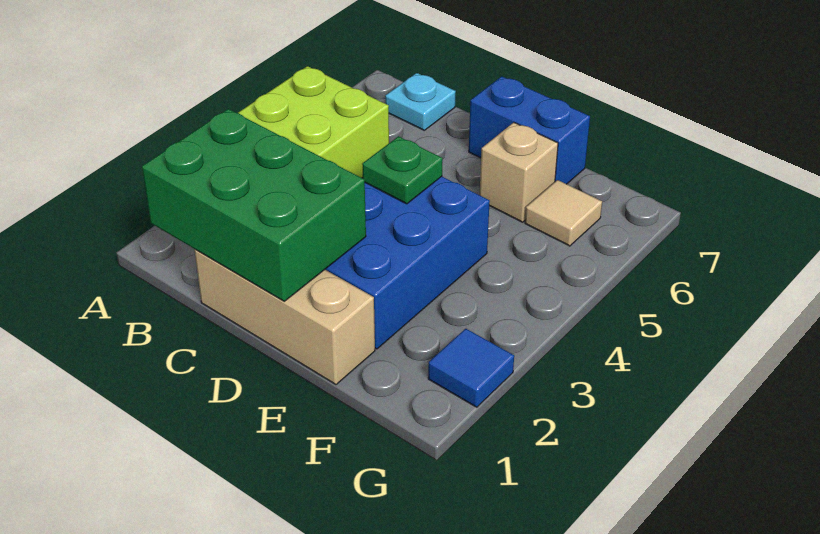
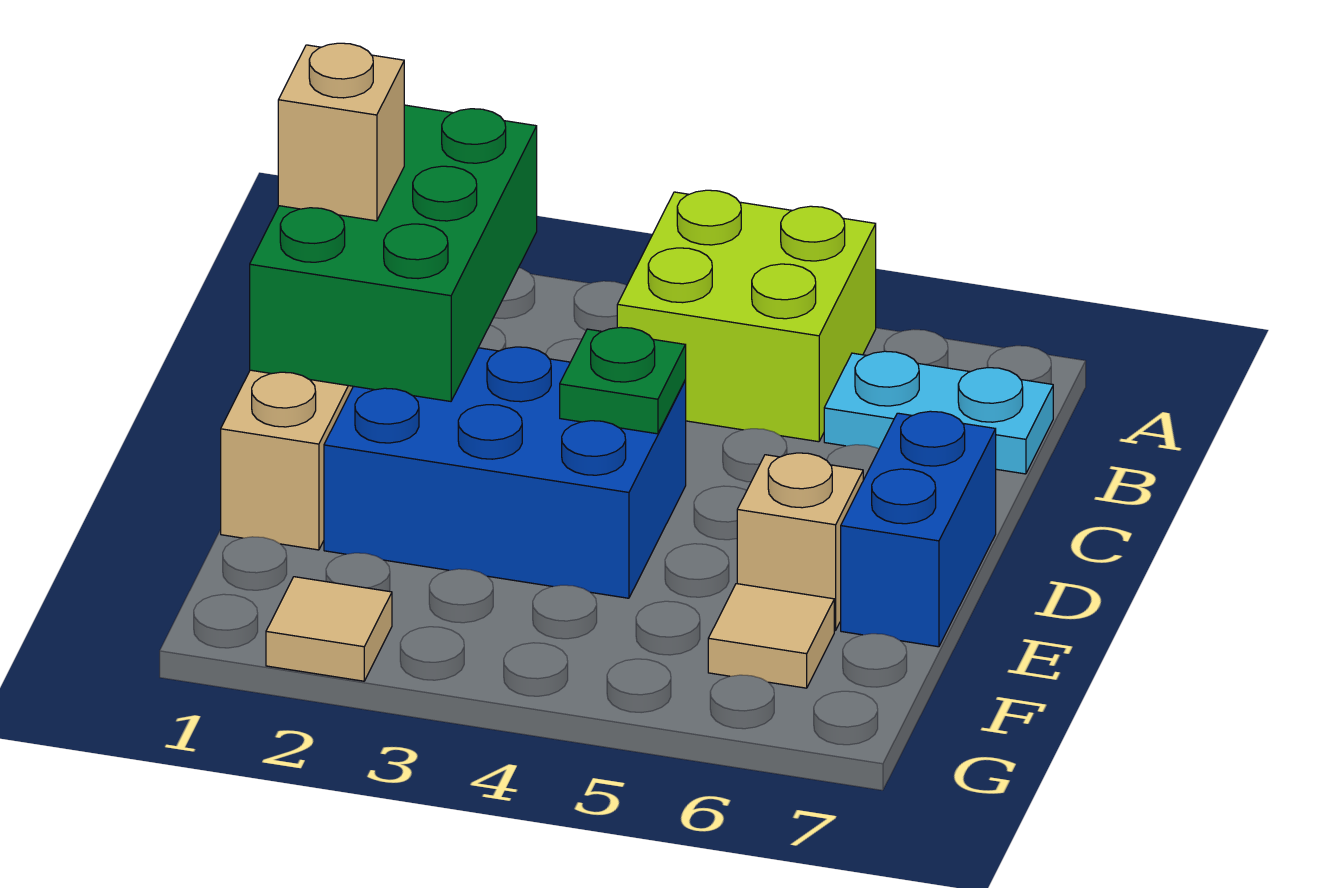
cyan plate B7 level 1 -> cyan plate B6:B7 level 1
none -> tan brick C1 level 3
blue tile G2 level 1 -> tan tile G2 level 1

